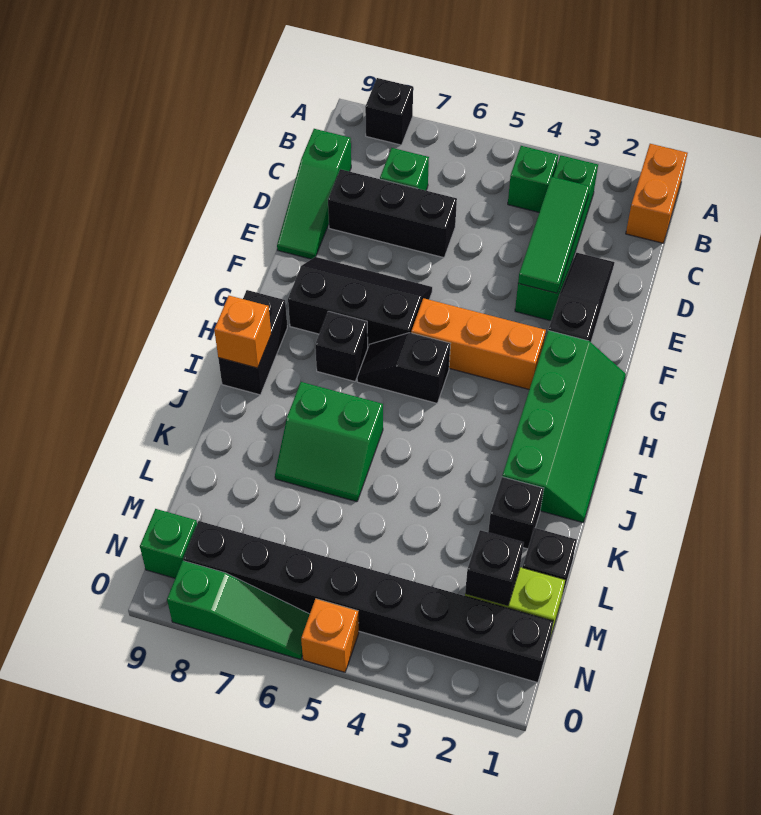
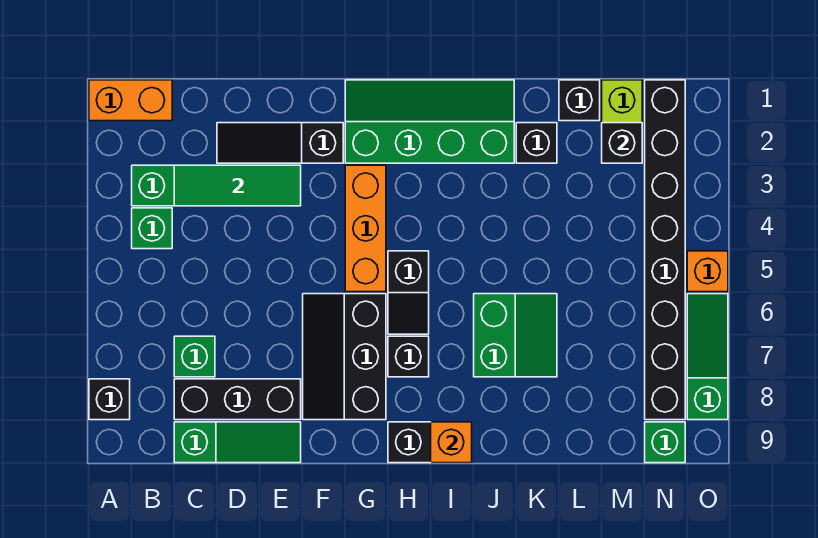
black brick D6:D8 level 1 -> black brick C8:E8 level 1

